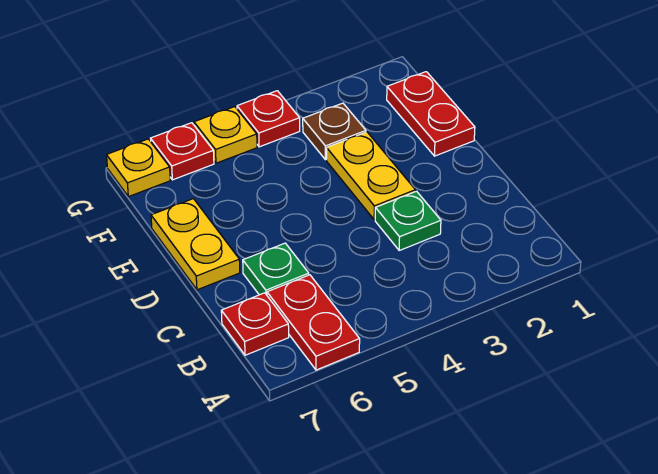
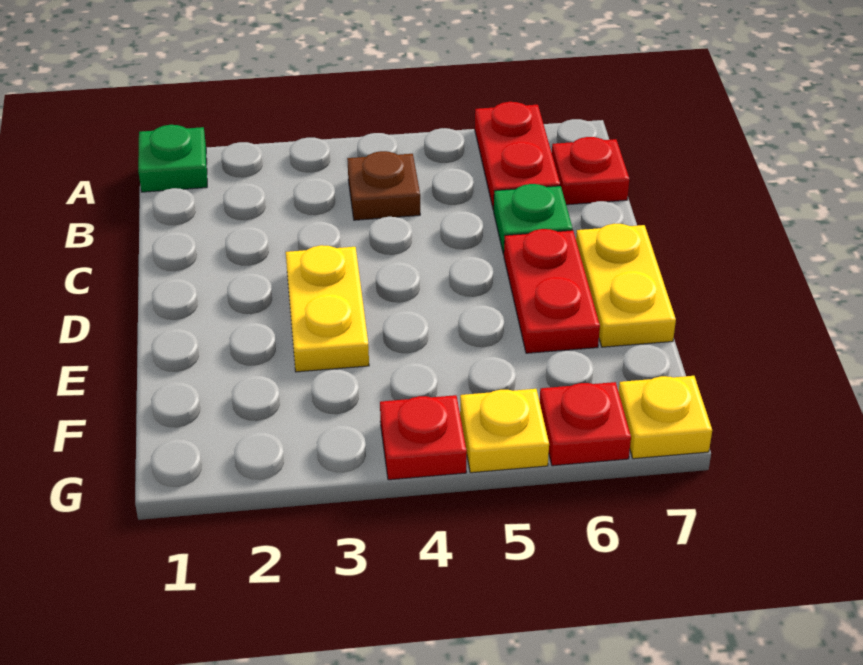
green plate C3 level 1 -> green plate A1 level 1
red plate E1:F1 level 1 -> red plate D6:E6 level 1
brown plate F3 level 1 -> brown plate B4 level 1

